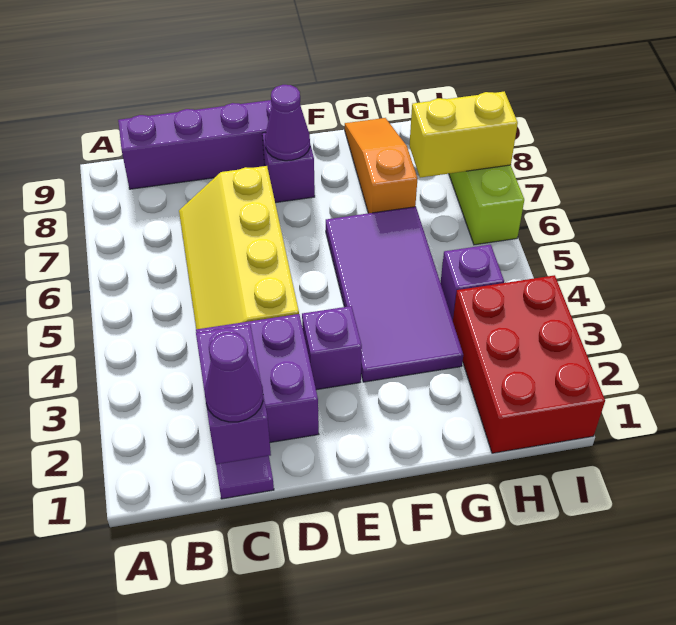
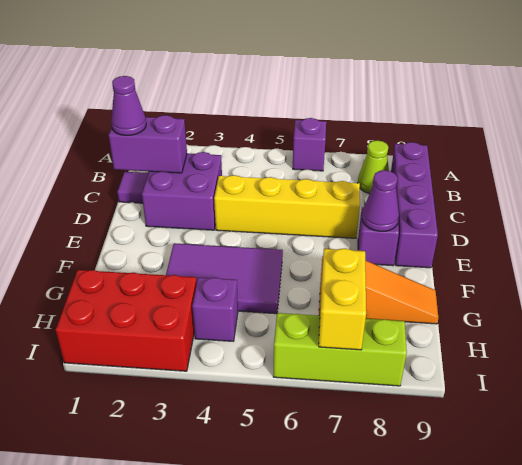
none -> lime cone B8 level 1
purple brick E3 level 1 -> purple brick A6 level 1
purple tile F3:G6 level 1 -> purple tile F3:G5 level 1

